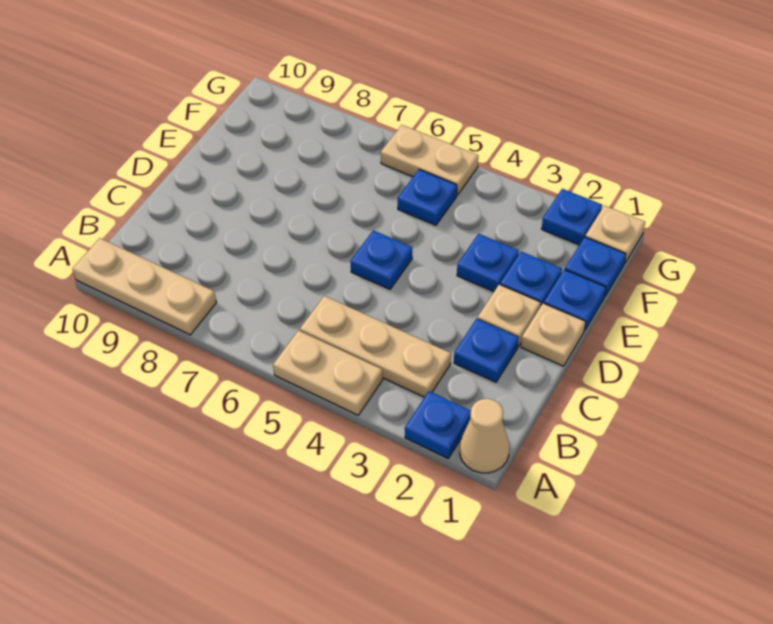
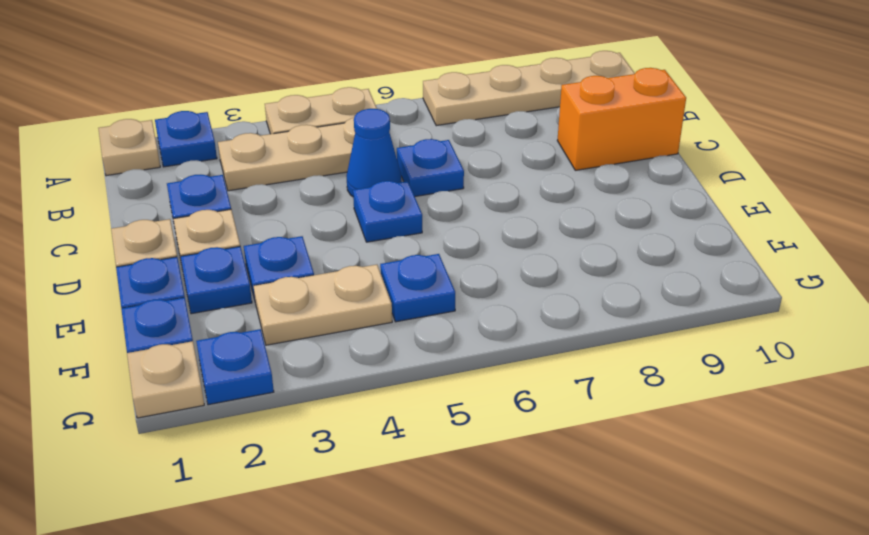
tan cone A1 level 1 -> tan plate A1 level 1
tan plate A8:A10 level 1 -> tan plate A7:A10 level 1
none -> blue cone C5 level 1
none -> blue plate C6 level 1
none -> orange brick C9:C10 level 1
tan plate G5:G6 level 1 -> tan plate F3:F4 level 1

